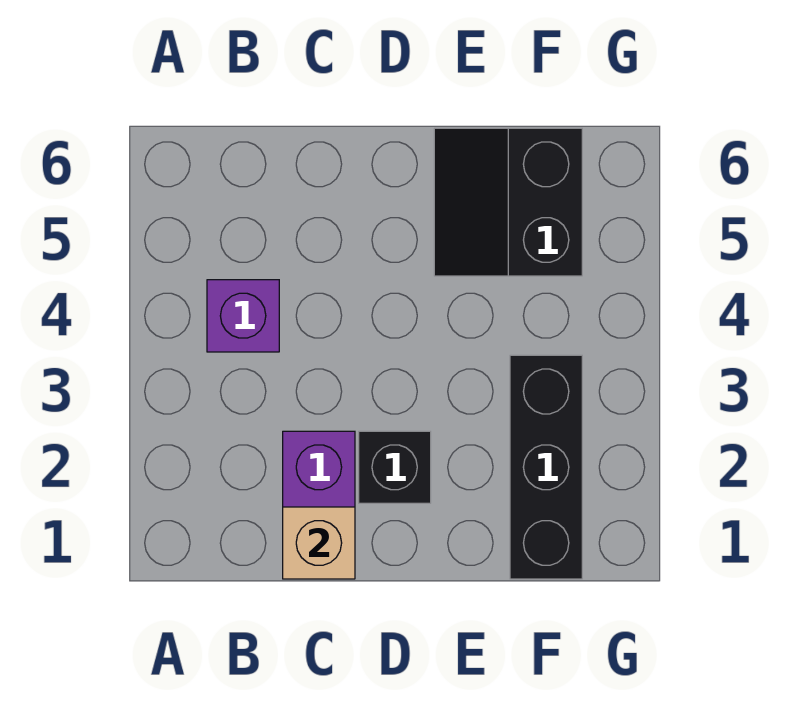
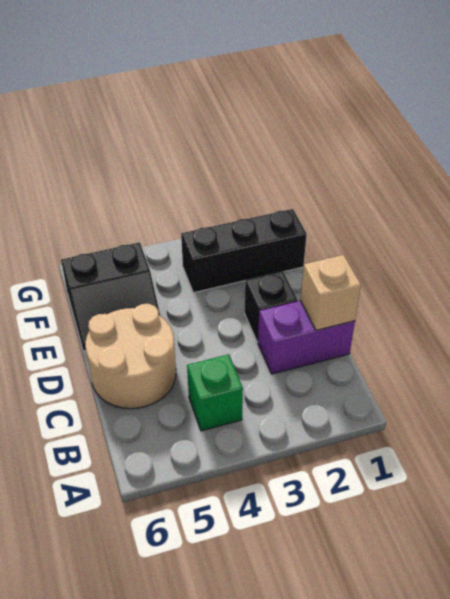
purple brick B4 level 1 -> green brick B4 level 1
none -> tan round brick C5:D6 level 1

